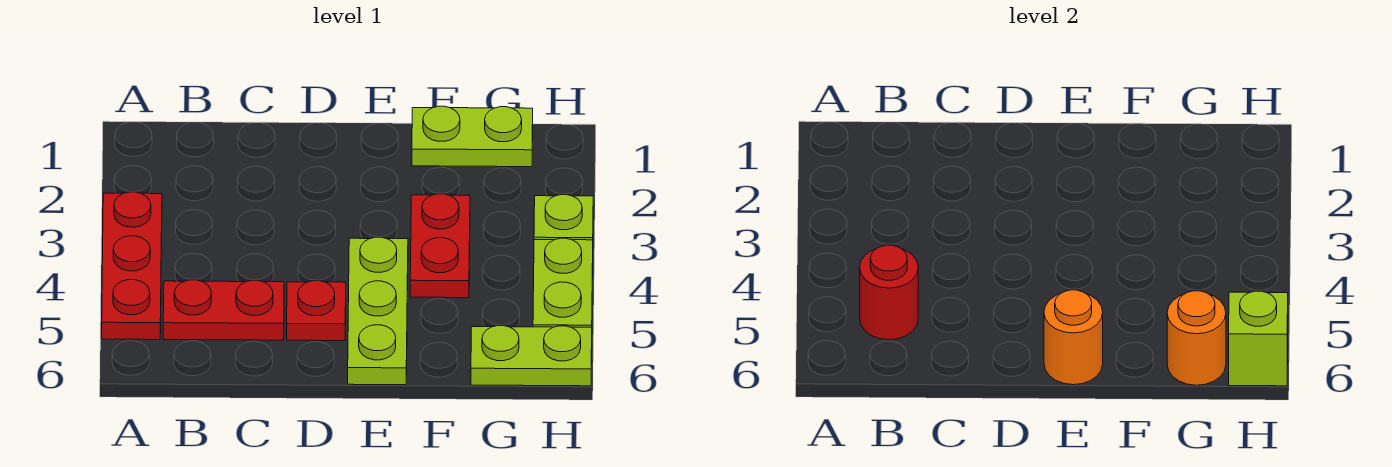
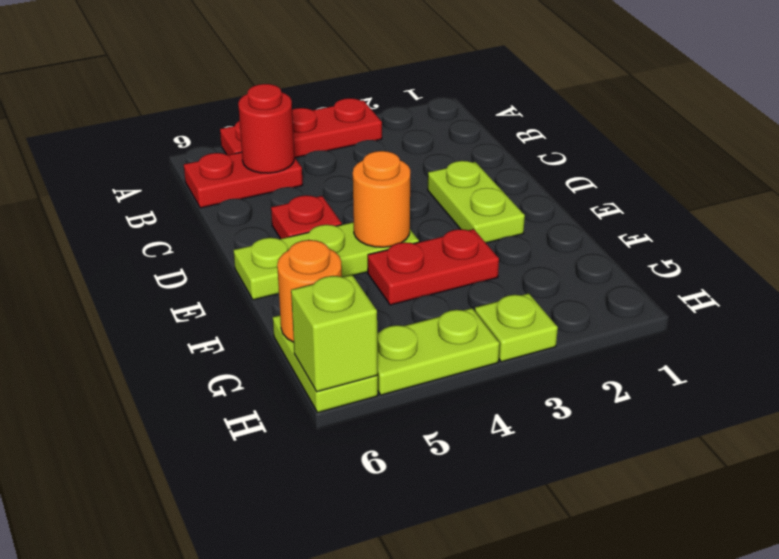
red plate B5:C5 level 1 -> red plate B5:B6 level 1
orange round brick E6 level 2 -> orange round brick E4 level 2
lime plate F1:G1 level 1 -> lime plate D2:E2 level 1

